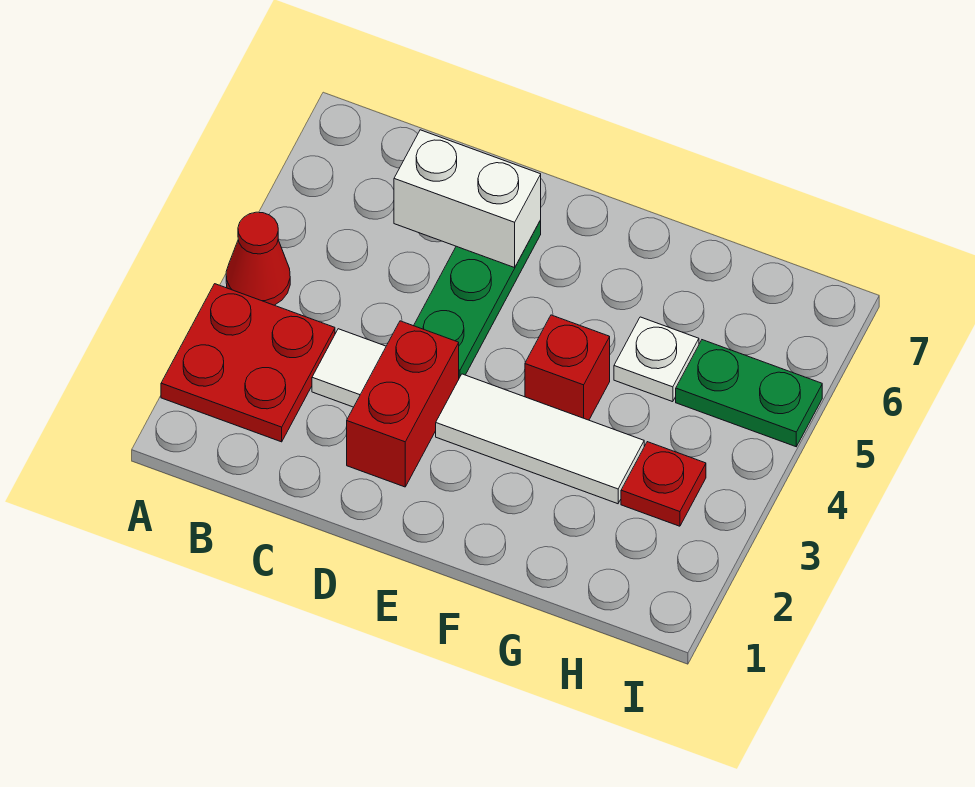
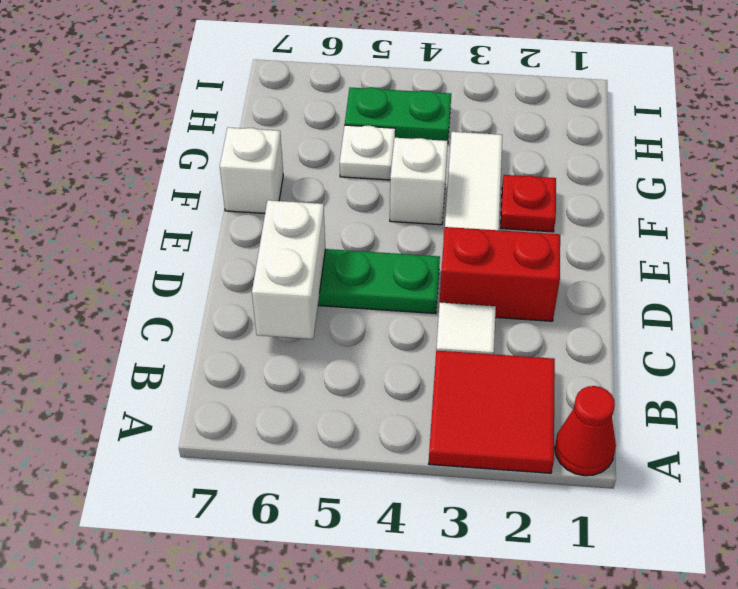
red plate A2:B3 level 1 -> red tile A2:B3 level 1
red cone A4 level 1 -> red cone A1 level 1
red brick F4 level 1 -> white brick F4 level 1
none -> white brick F7 level 1
red plate H3 level 1 -> red plate F2 level 1
green plate H5:I5 level 1 -> green plate H4:H5 level 1

